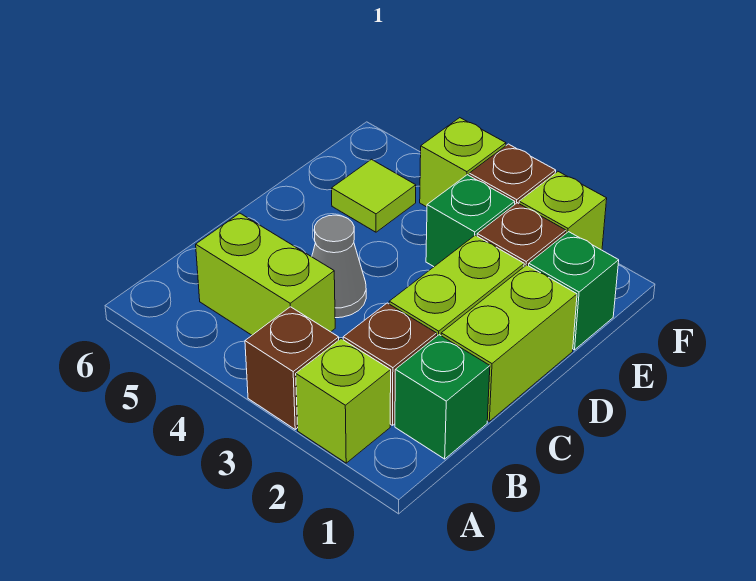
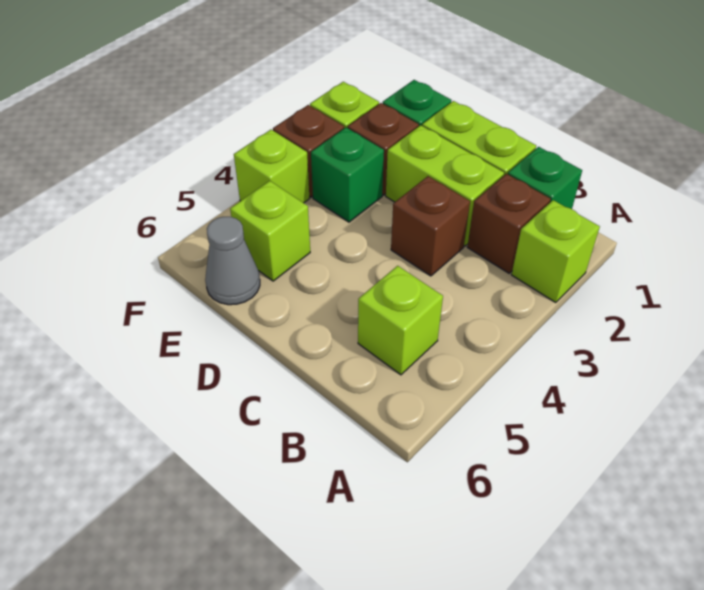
brown brick A3 level 1 -> brown brick C3 level 1
lime brick B4:B5 level 1 -> lime brick B5 level 1
grey cone C4 level 1 -> grey cone E6 level 1
lime tile E5 level 1 -> lime brick E5 level 1

